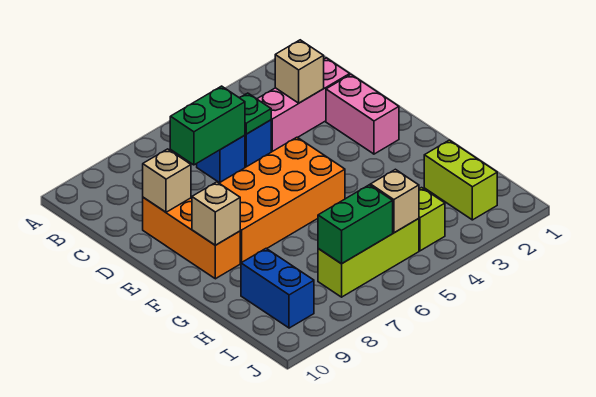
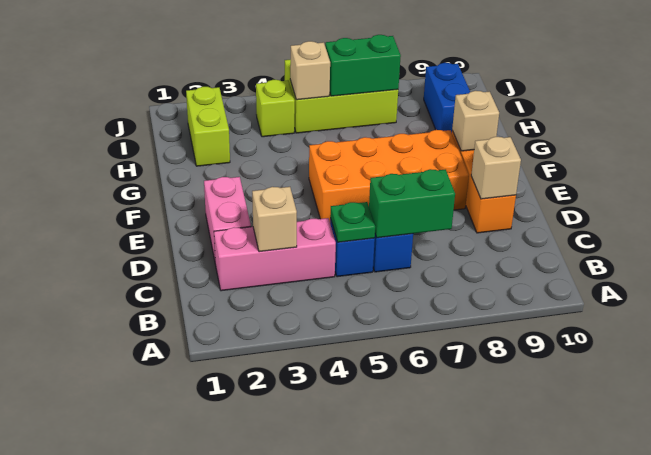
lime brick I5:I7 level 1 -> lime brick I5:J7 level 1

